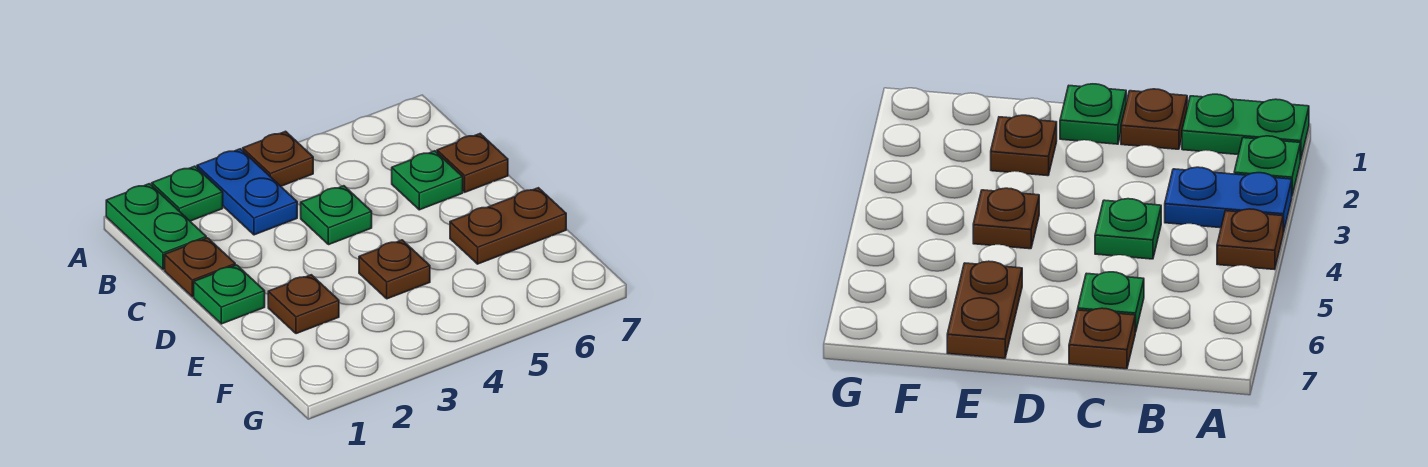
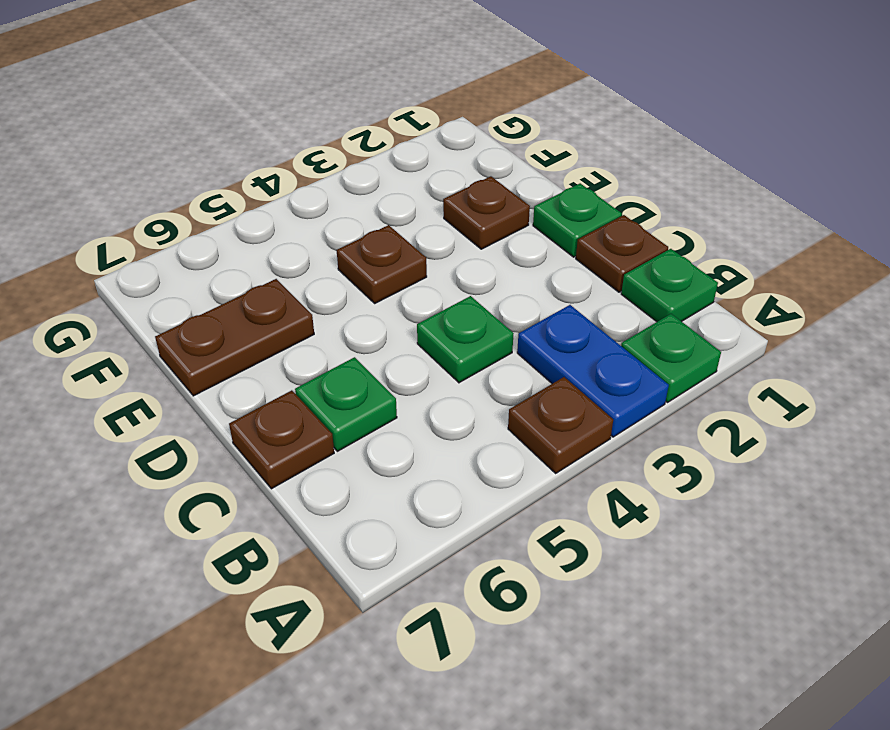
green plate A1:B1 level 1 -> green plate B1 level 1

